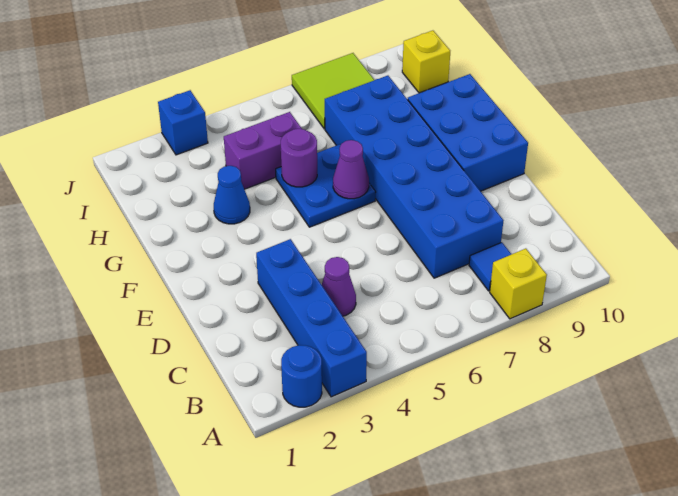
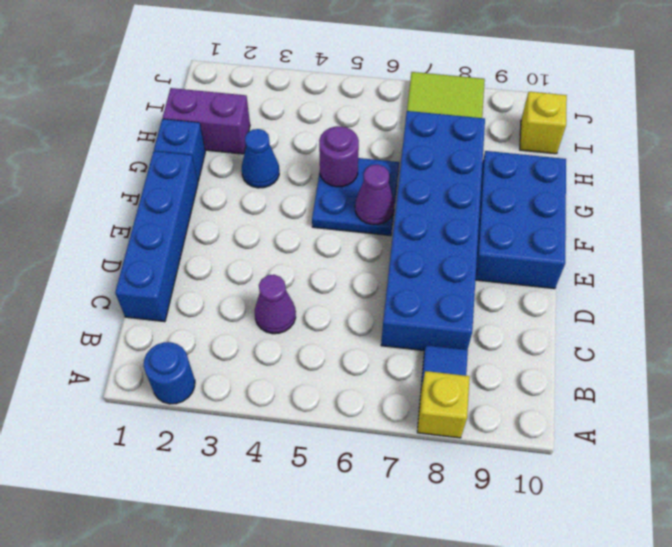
blue brick A3:D3 level 1 -> blue brick C1:F1 level 1
purple brick H4:H5 level 1 -> purple brick H1:H2 level 1
blue brick J3 level 1 -> blue brick G1 level 1

